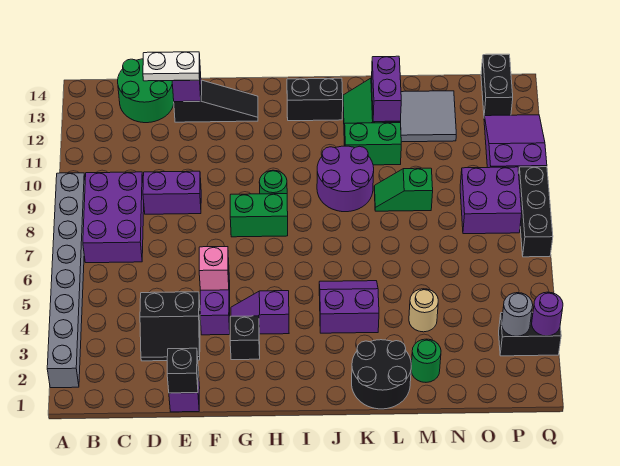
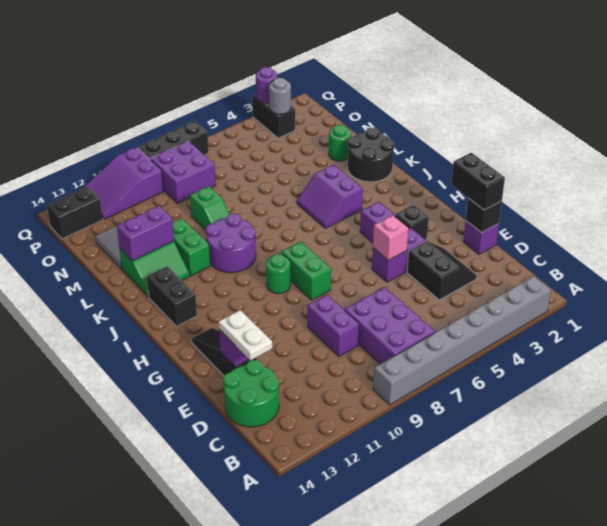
purple brick B7:C9 level 1 -> purple brick B7:D8 level 1
none -> black brick E1:F1 level 3
tan round brick M4 level 1 -> none

